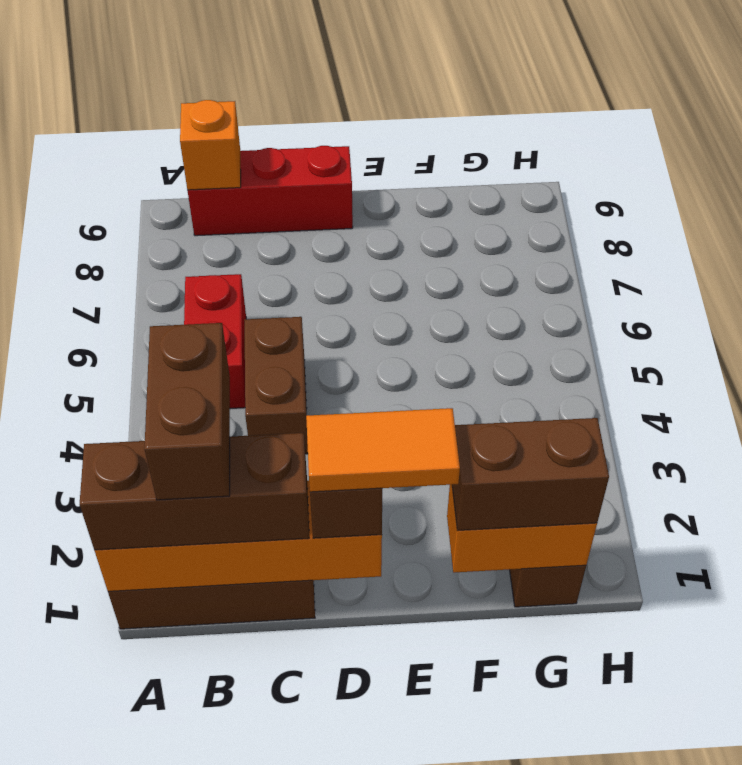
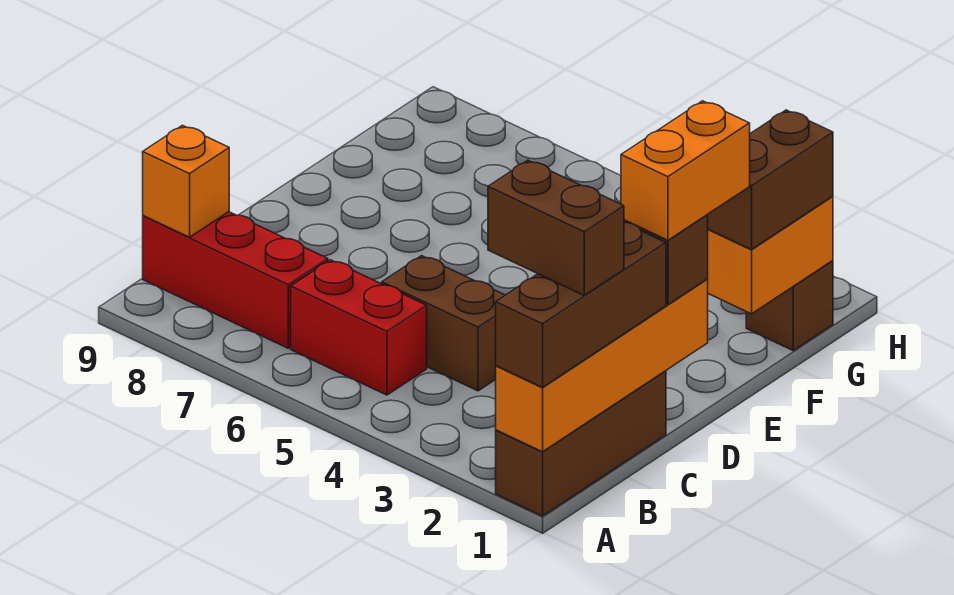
red brick B9:D9 level 1 -> red brick B7:B9 level 1
orange tile D1:E1 level 4 -> orange brick D1:E1 level 4

